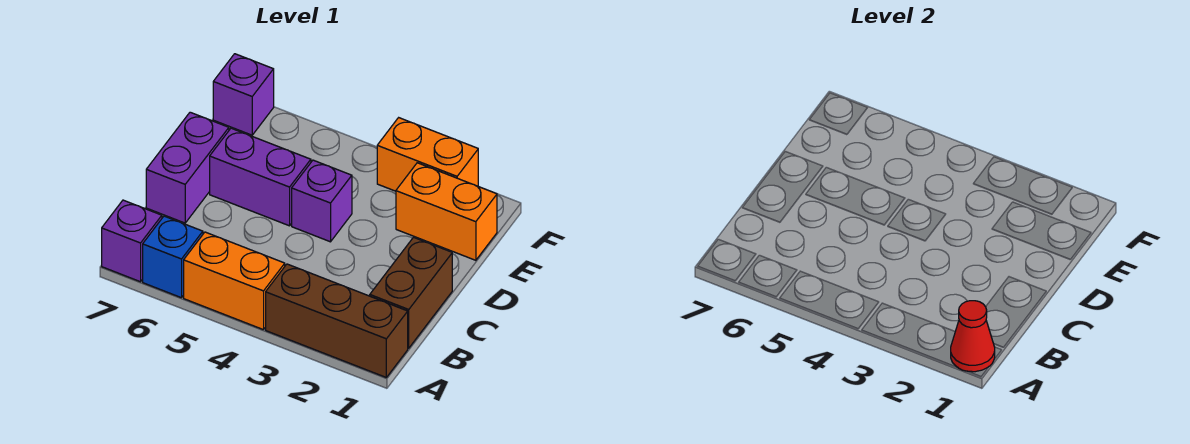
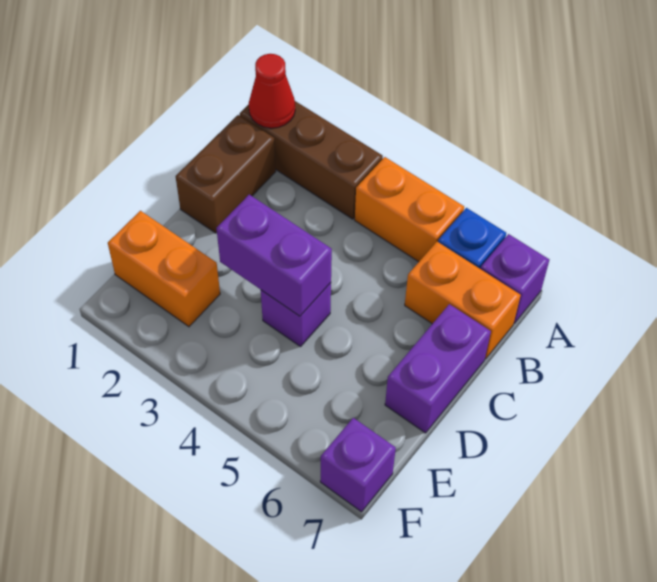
purple brick D5:D6 level 1 -> purple brick D3:D4 level 2
orange brick F2:F3 level 1 -> orange brick B6:B7 level 1

